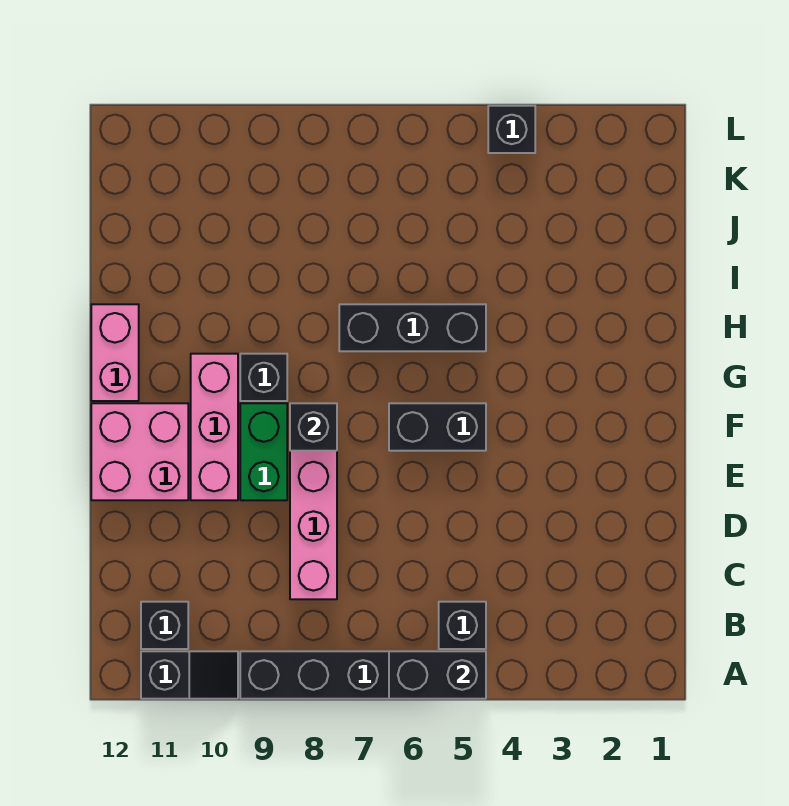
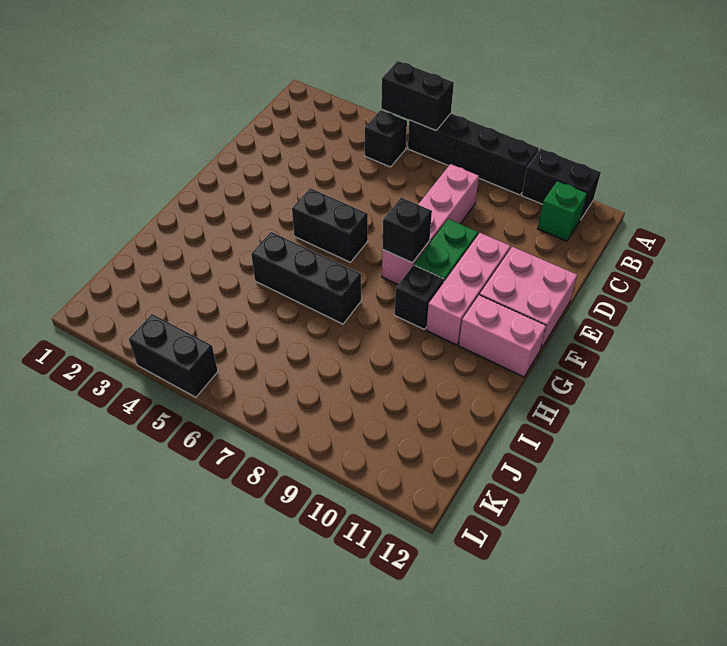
black slope A10:A11 level 1 top 11 -> black brick A10:A11 level 1
black brick B11 level 1 -> green brick B11 level 1
pink brick G12:H12 level 1 -> pink brick G11:G12 level 1
black brick L4 level 1 -> black brick L4:L5 level 1

